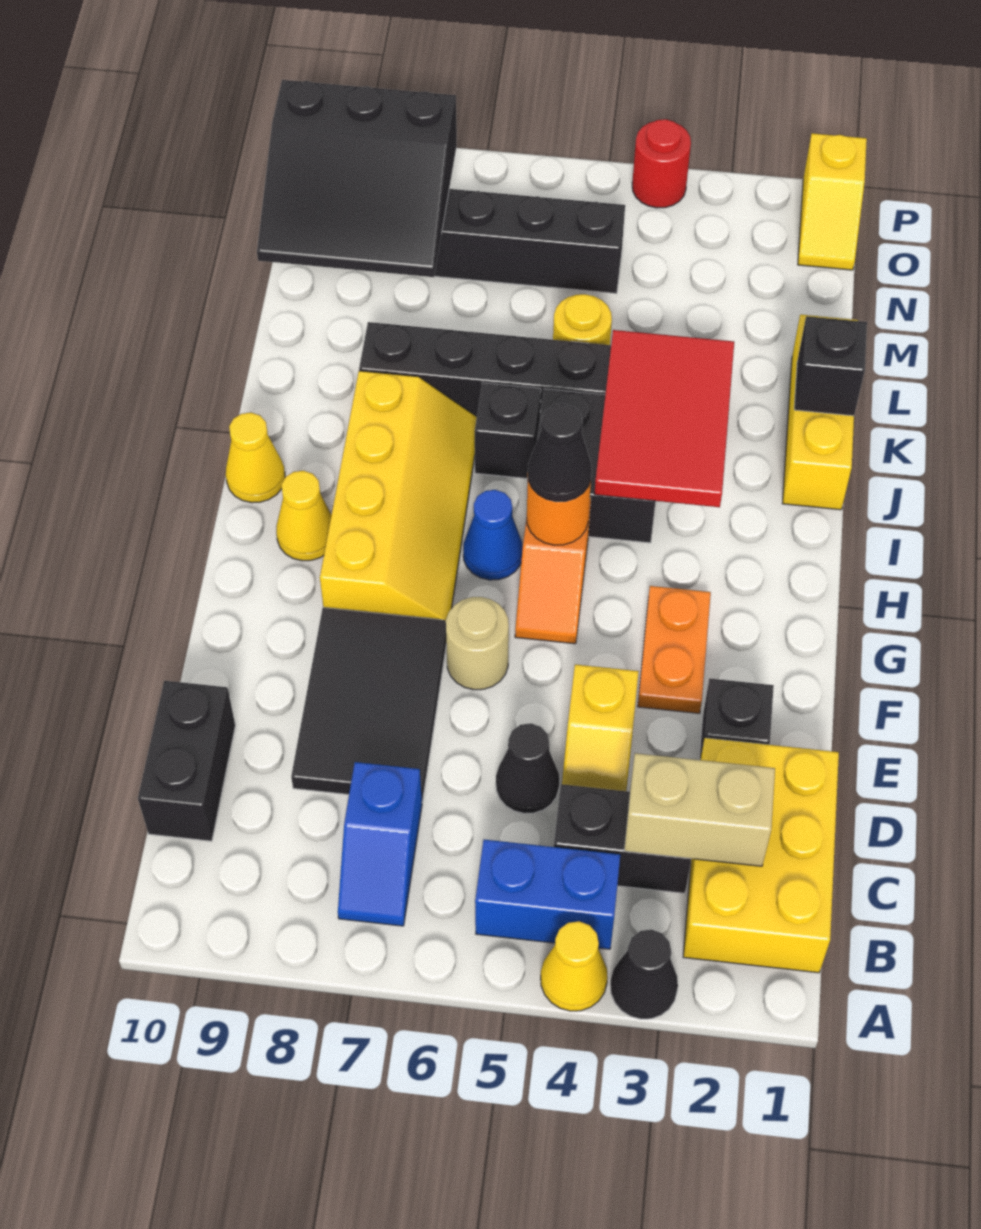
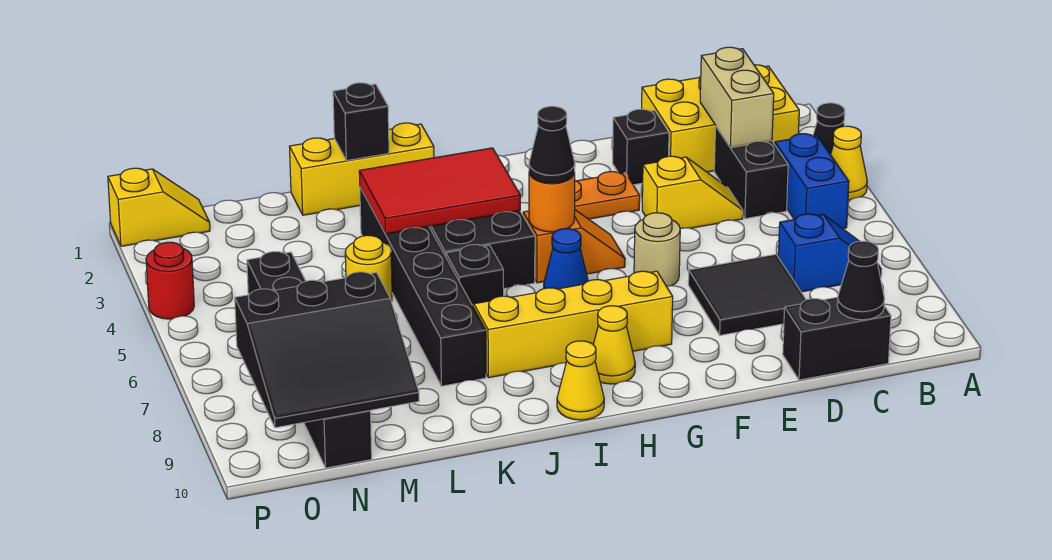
black cone D5 level 1 -> black cone C10 level 2
black tile D7:F8 level 1 -> black tile D7:E8 level 1
black slope M8:O10 level 2 top O -> black slope M8:O10 level 2 top 8

